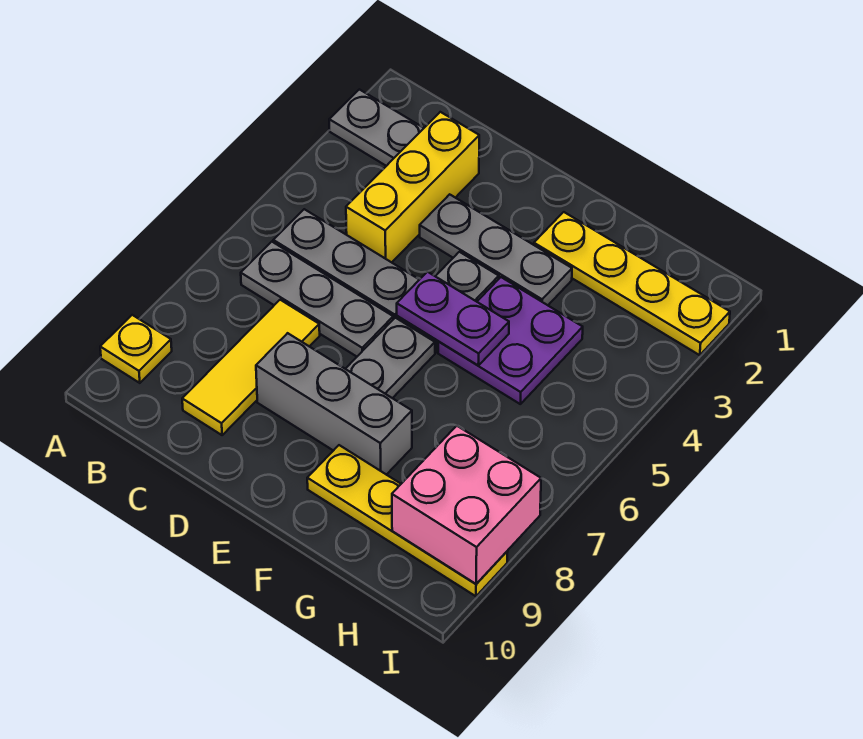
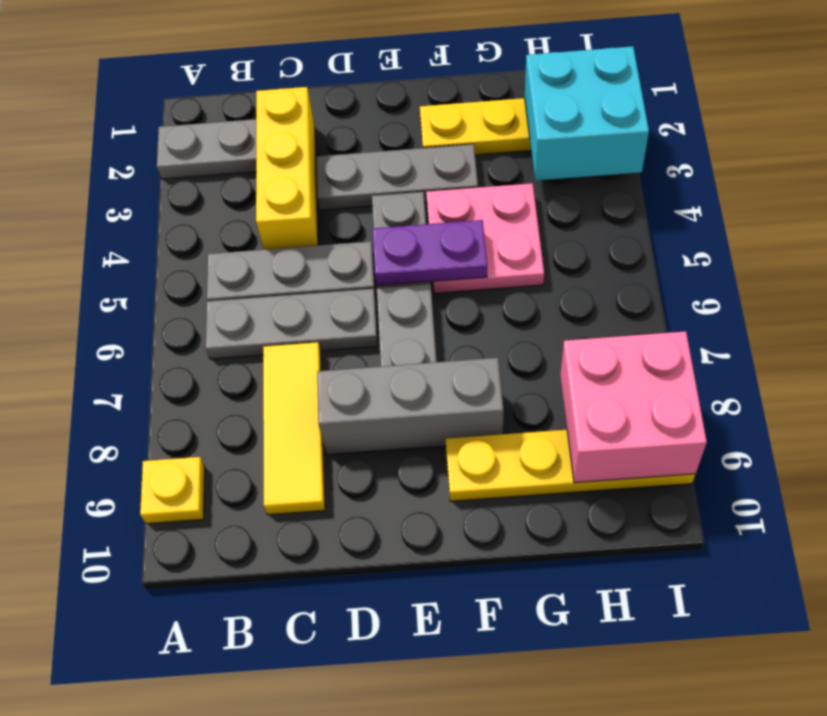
purple plate F4:G5 level 1 -> pink plate F4:G5 level 1
none -> cyan brick H2:I3 level 2

